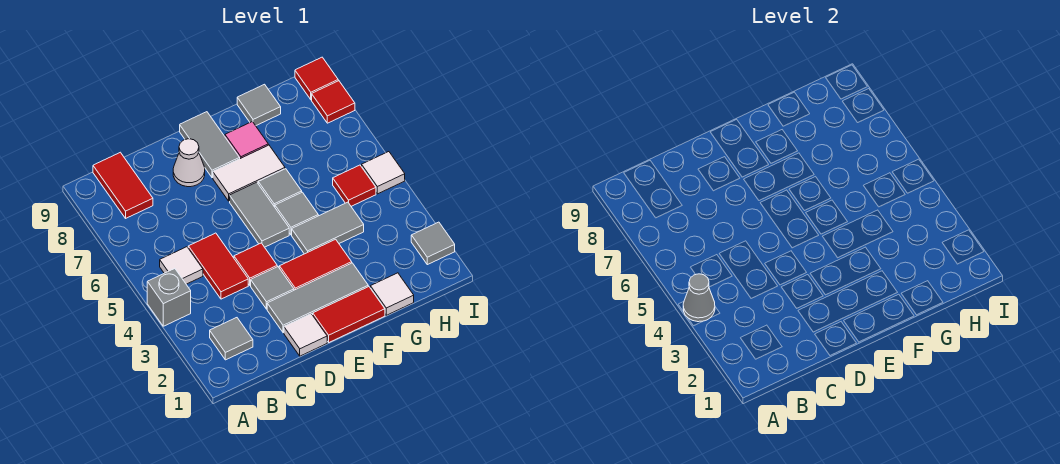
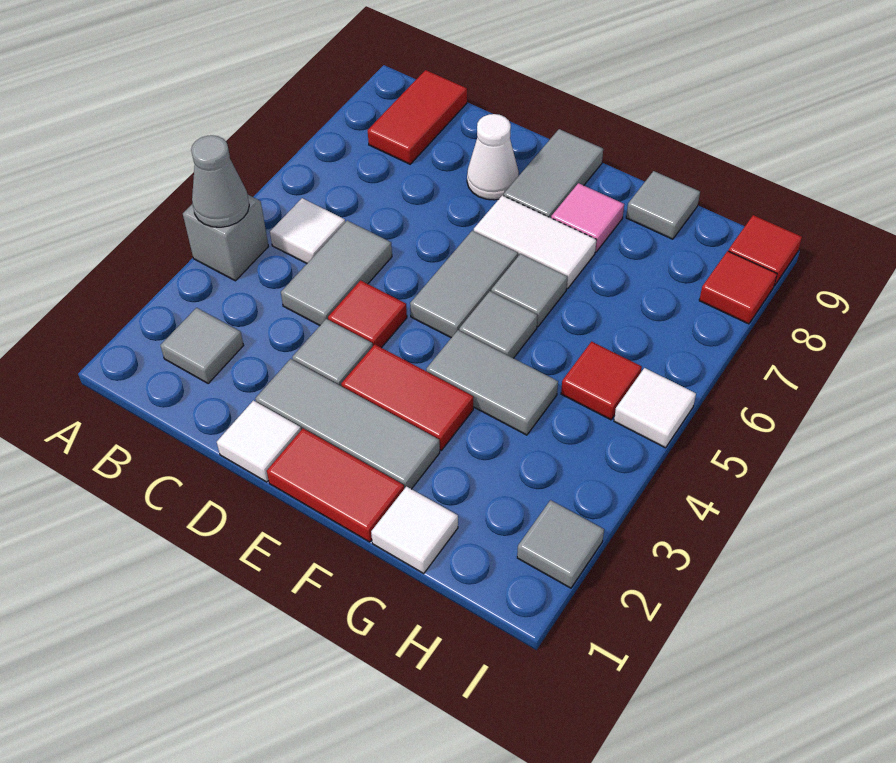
red tile C4:C5 level 1 -> grey tile C4:C5 level 1

